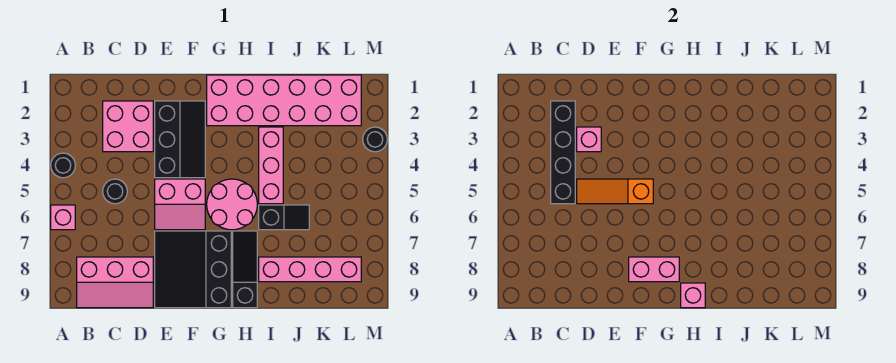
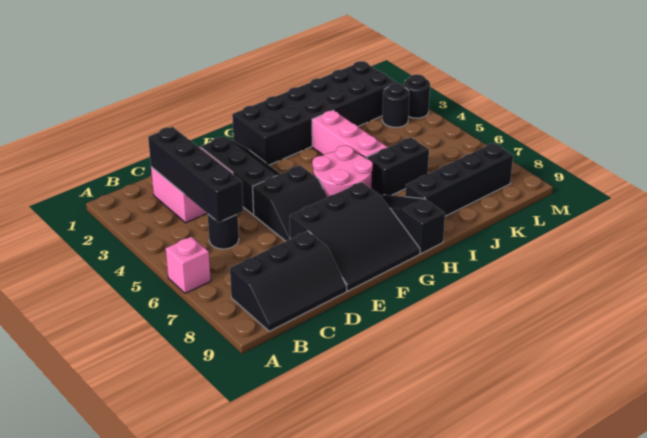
black round brick A4 level 1 -> black round brick L3 level 1
pink slope B8:D9 level 1 top 8 -> black slope B8:D9 level 1 top 8
pink brick D3 level 2 -> none
orange slope D5:F5 level 2 top F -> none
pink slope E5:F6 level 1 top 5 -> black slope E5:F6 level 1 top 5
black slope E7:G9 level 1 top G -> black slope E7:G9 level 1 top 7
pink brick F8:G8 level 2 -> none
pink brick G1:L2 level 1 -> black brick G1:L2 level 1
pink brick H9 level 2 -> none
black slope I6:J6 level 1 top I -> black brick I6:J6 level 1
pink brick I8:L8 level 1 -> black brick I8:L8 level 1

